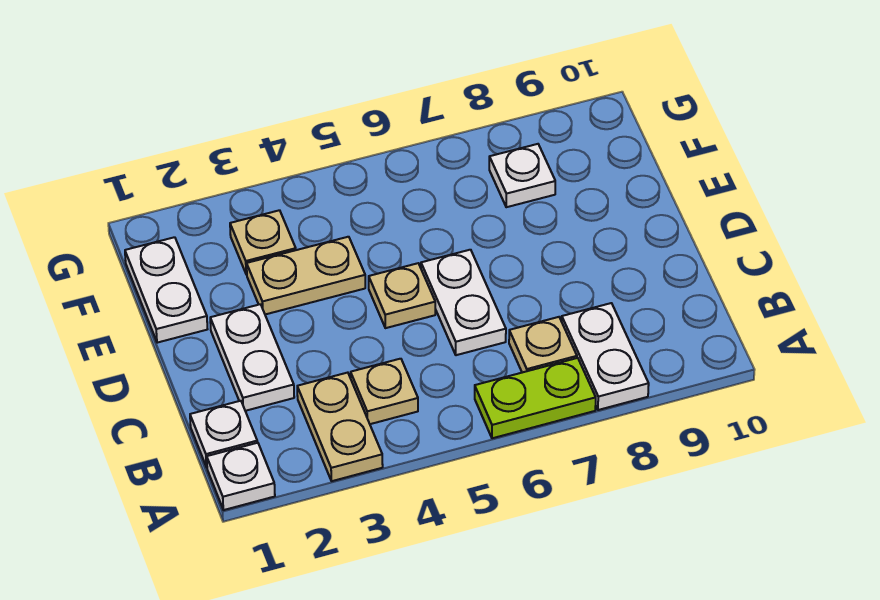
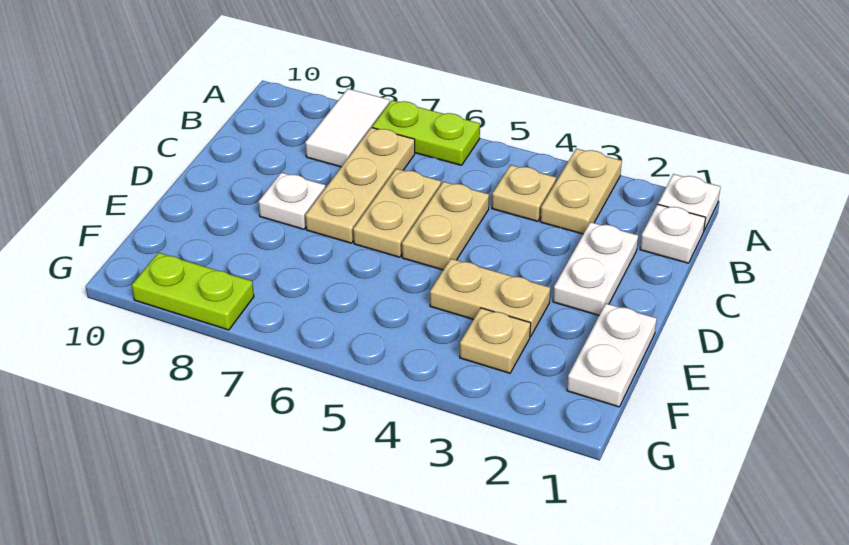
white plate A8:B8 level 1 -> white tile A8:B8 level 1
tan plate B7 level 1 -> tan plate B7:D7 level 1
white plate C6:D6 level 1 -> tan plate C6:D6 level 1
tan plate D5 level 1 -> tan plate C5:D5 level 1
white plate F8 level 1 -> white plate D8 level 1
none -> lime plate G8:G9 level 1

